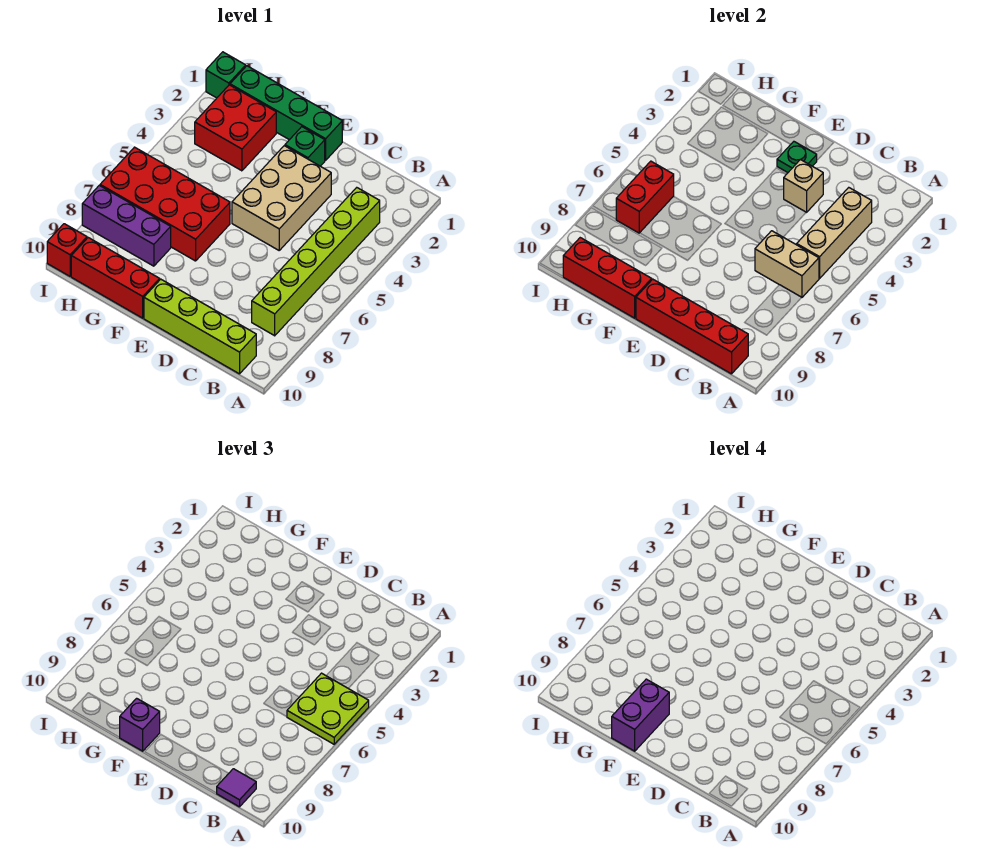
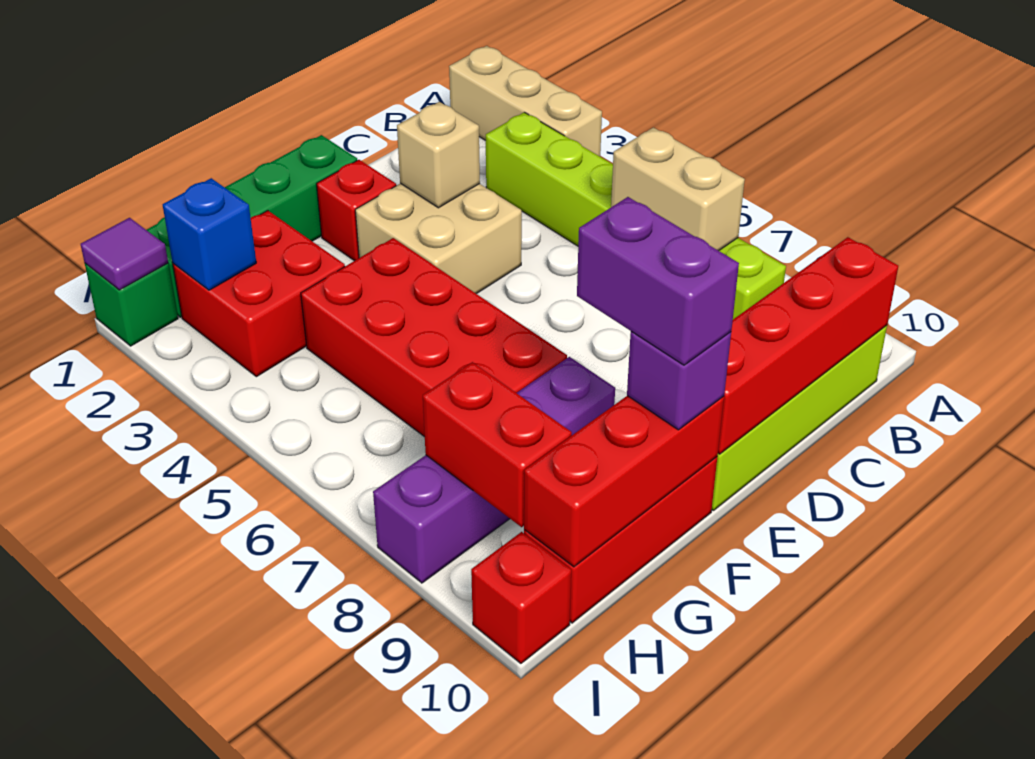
lime plate A5:B6 level 3 -> none
tan brick B3:B5 level 2 -> tan brick A1:A3 level 1
tan brick B6:C6 level 2 -> tan brick B6:B7 level 2
purple tile B10 level 3 -> purple tile I1 level 2
tan brick D3:E5 level 1 -> tan brick D3:E4 level 1
green brick E2 level 1 -> red brick E2 level 1
green plate E2 level 2 -> none
red brick F6:I7 level 1 -> red brick F4:G7 level 1
purple brick G8:I8 level 1 -> purple brick F8:I8 level 1
none -> blue brick H2 level 2
red brick H6:H7 level 2 -> red brick H8:H9 level 2

